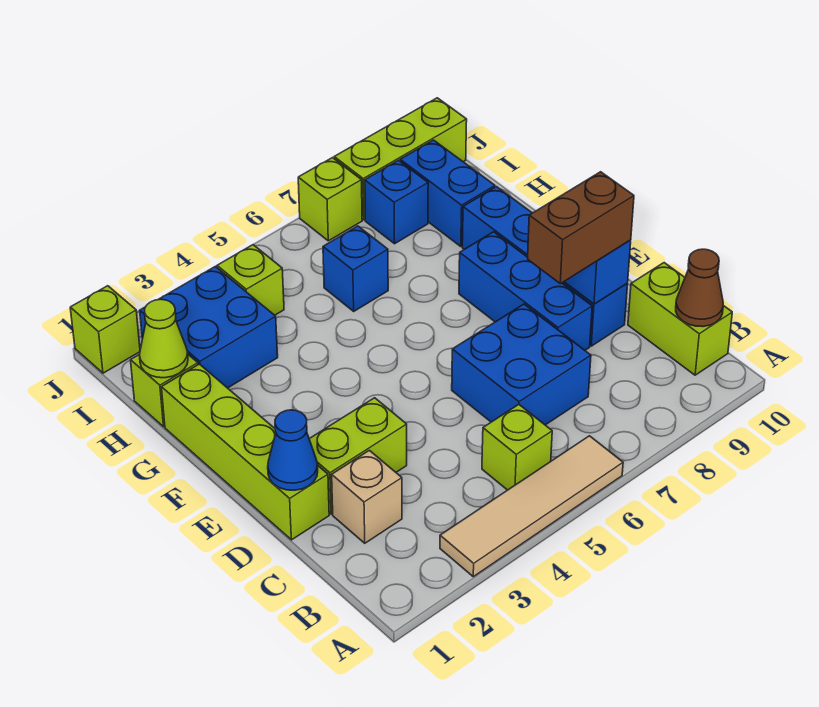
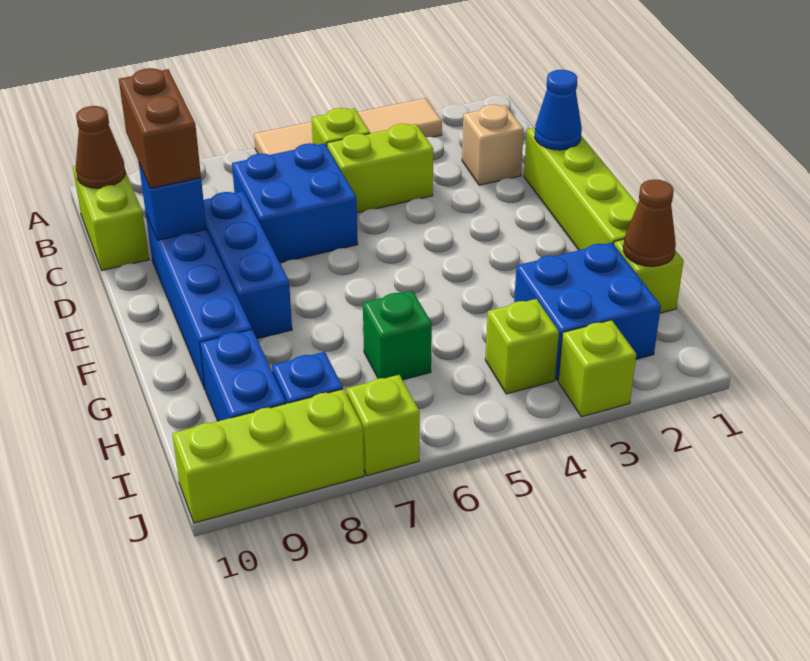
lime brick D2:D3 level 1 -> lime brick C4:C5 level 1
brown brick D8:D9 level 3 -> brown brick C9:D9 level 3
lime cone H1 level 2 -> brown cone H1 level 2
blue brick H6 level 1 -> green brick H6 level 1
lime brick J1 level 1 -> lime brick J3 level 1

